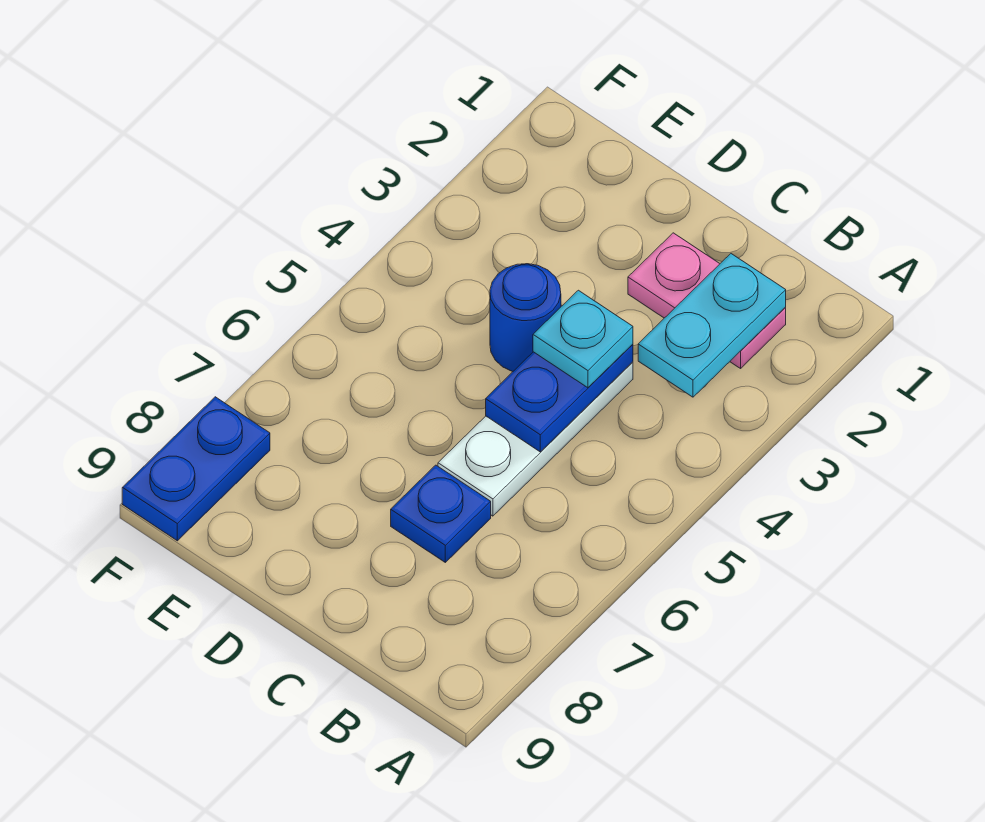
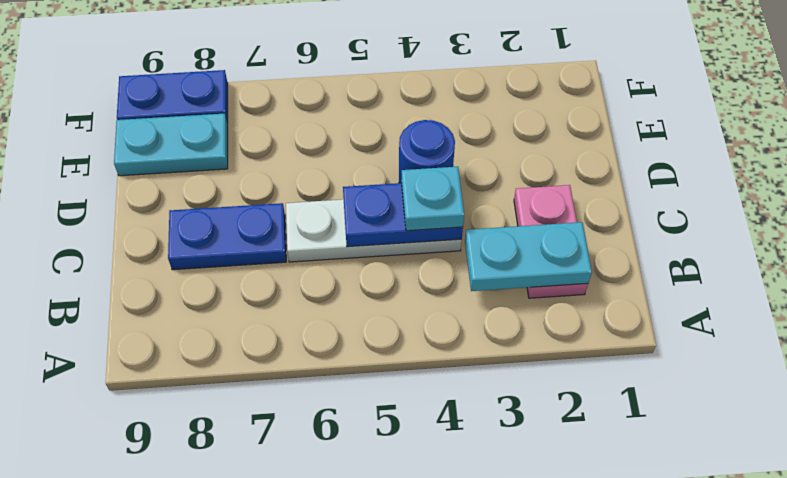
blue plate C7 level 1 -> blue plate C7:C8 level 1
none -> cyan plate E8:E9 level 1

